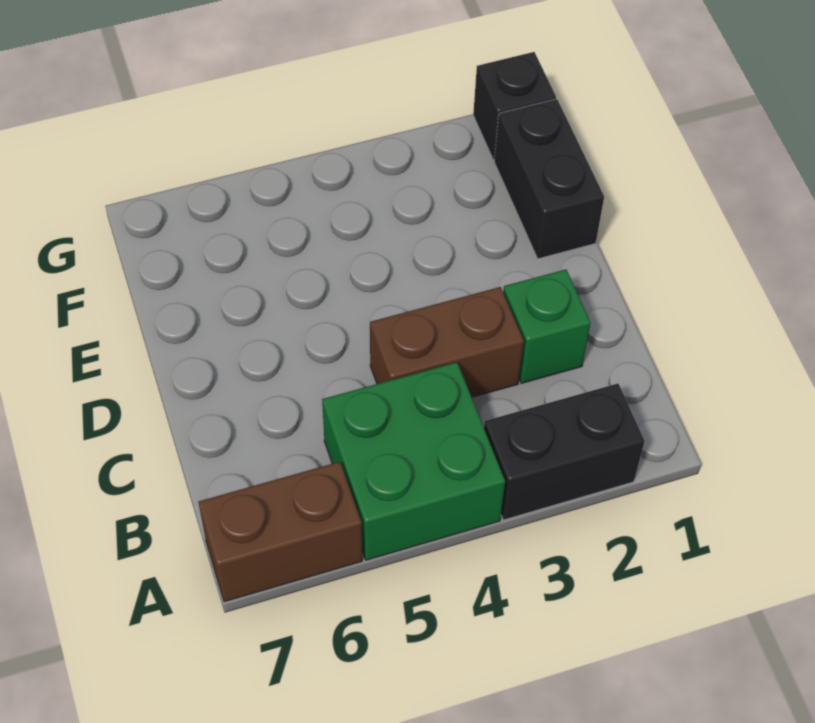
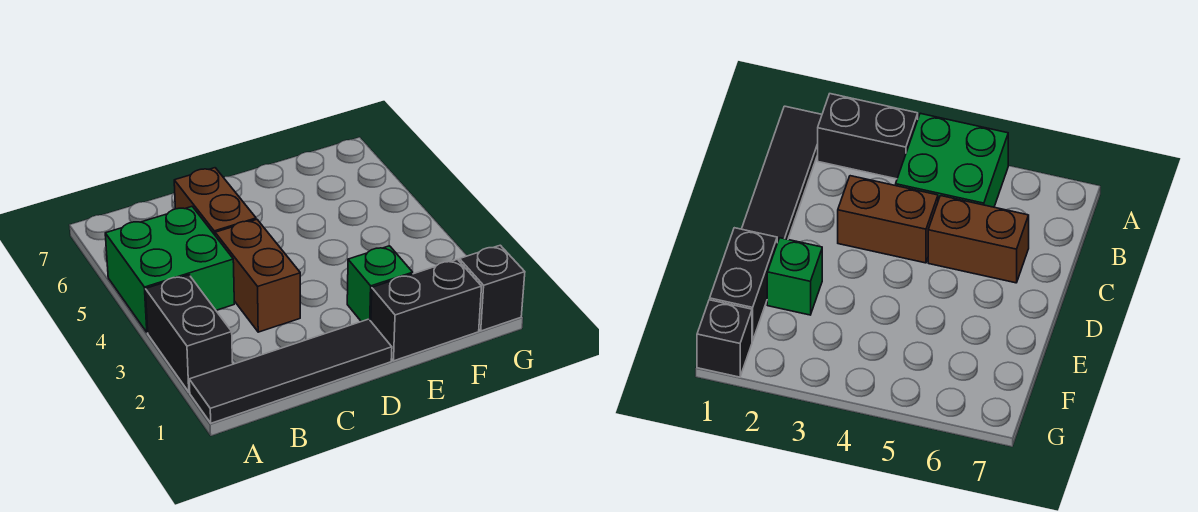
none -> black tile A1:D1 level 1
brown brick A6:A7 level 1 -> brown brick C5:C6 level 1
green brick C2 level 1 -> green brick E2 level 1

